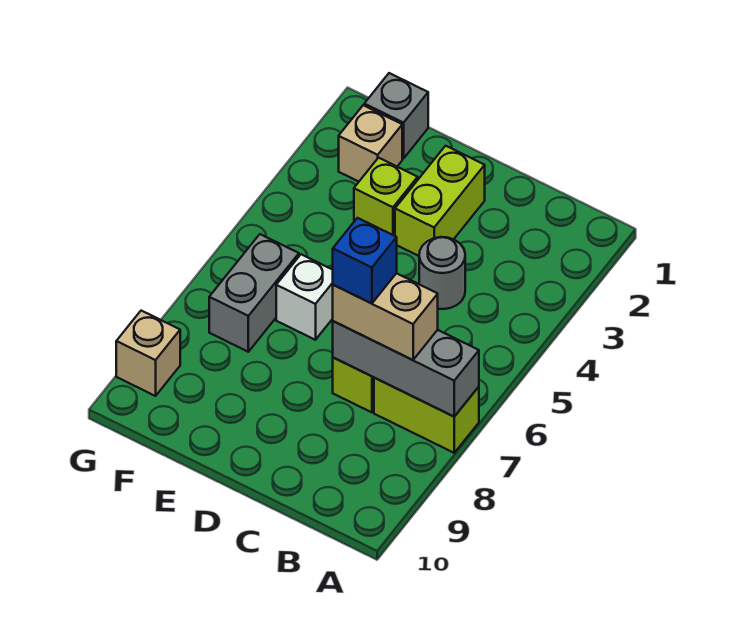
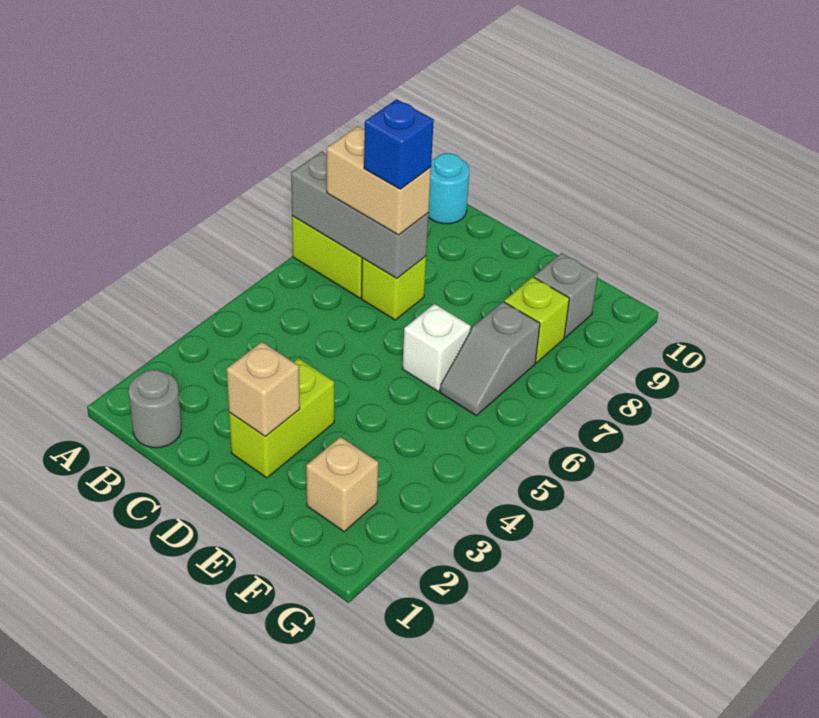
none -> cyan round brick B10 level 1
grey round brick C4 level 1 -> grey round brick B1 level 1
lime brick E3 level 1 -> lime brick F8 level 1
grey brick F1 level 1 -> grey brick F9 level 1
grey brick F6:F7 level 1 -> grey slope F6:F7 level 1 top 7
tan brick G9 level 1 -> tan brick D2 level 2

